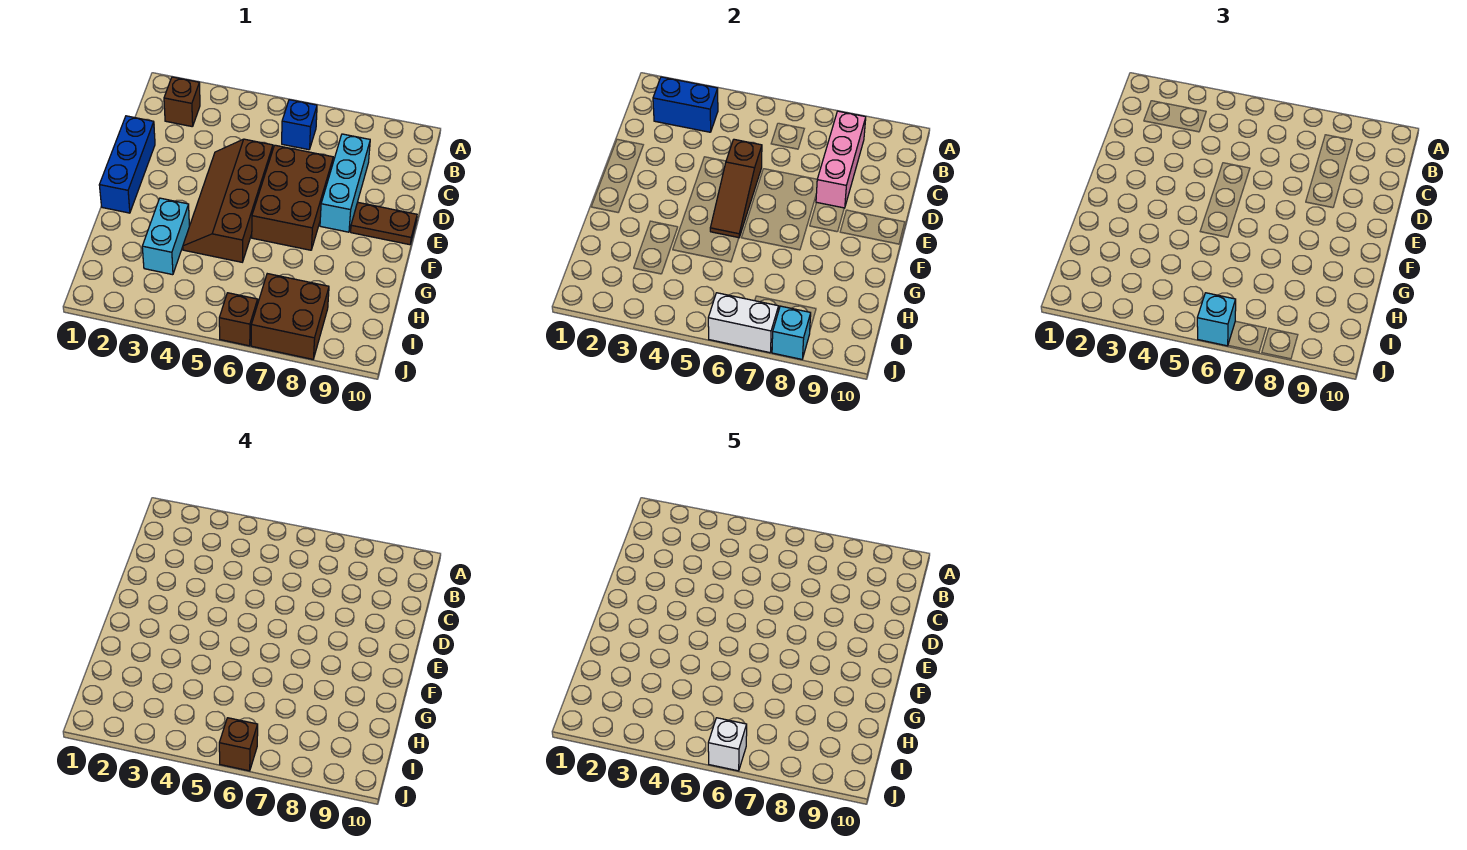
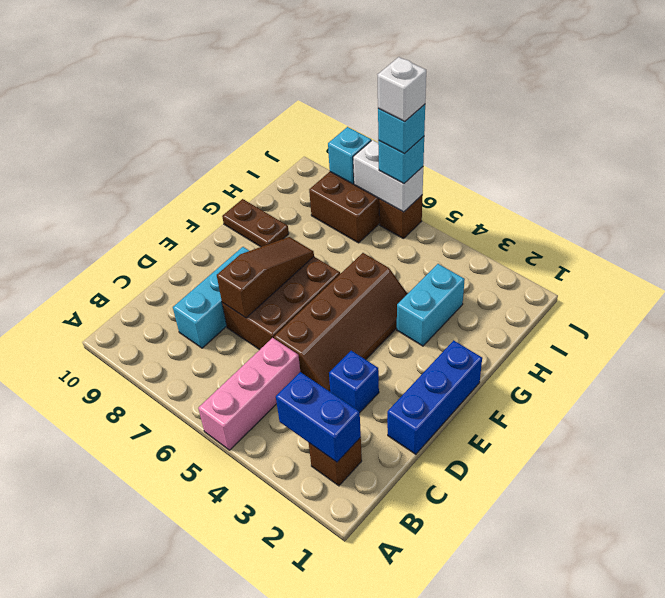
blue brick B6 level 1 -> blue brick D3 level 1
pink brick B8:D8 level 2 -> pink brick A5:C5 level 1
brown slope D5:F5 level 2 top D -> brown slope D7:F7 level 2 top D
brown plate E9:E10 level 1 -> brown plate G9:G10 level 1
brown brick J6 level 4 -> cyan brick J6 level 4

